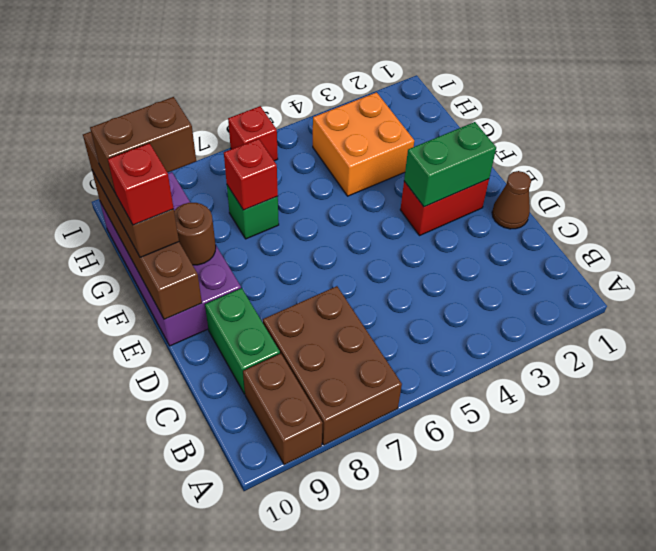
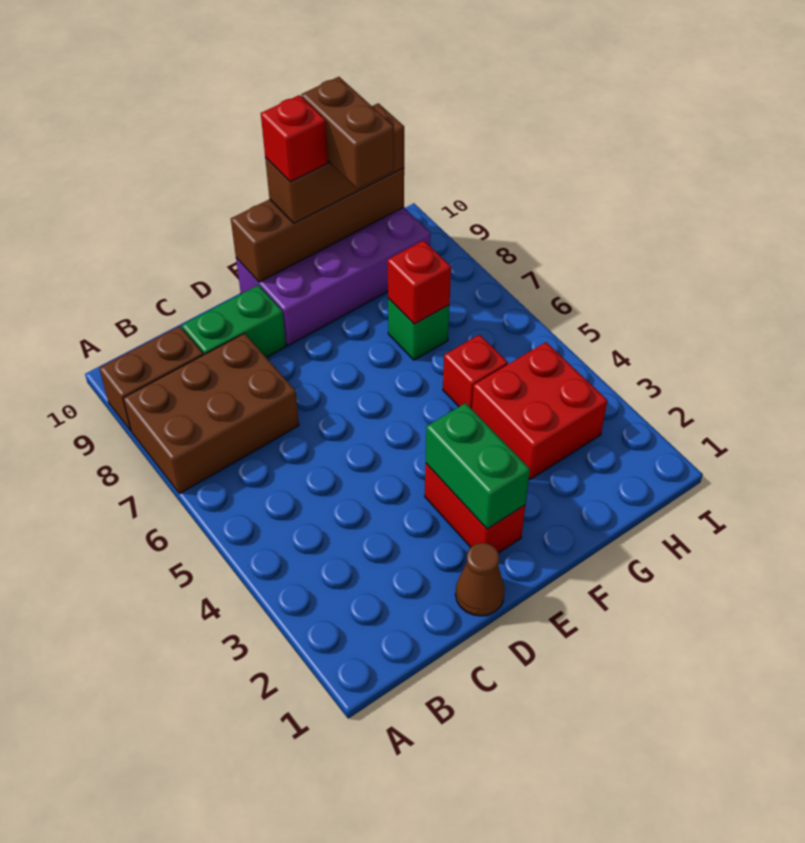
brown round brick F9 level 2 -> none
orange brick G3:H4 level 1 -> red brick G3:H4 level 1
red brick I6 level 1 -> red brick G5 level 1

